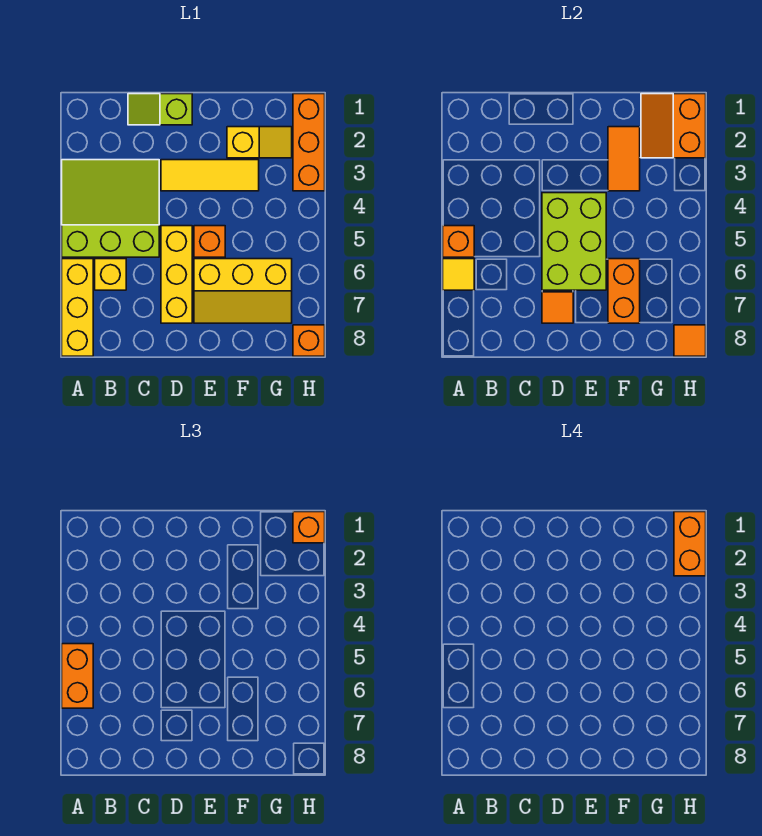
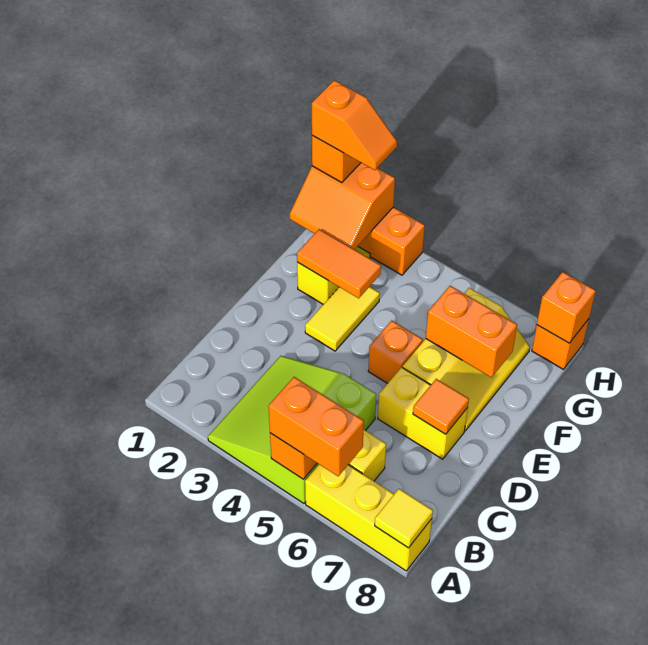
yellow tile A6 level 2 -> yellow tile A8 level 2
lime slope C1:D1 level 1 top D -> none
yellow tile D3:F3 level 1 -> yellow tile E3:F3 level 1
lime brick D4:E6 level 2 -> none
yellow brick D5:D7 level 1 -> yellow brick D6:D7 level 1
orange brick H1:H2 level 4 -> orange slope H1:H2 level 4 top 1
orange tile H8 level 2 -> orange brick H8 level 2

